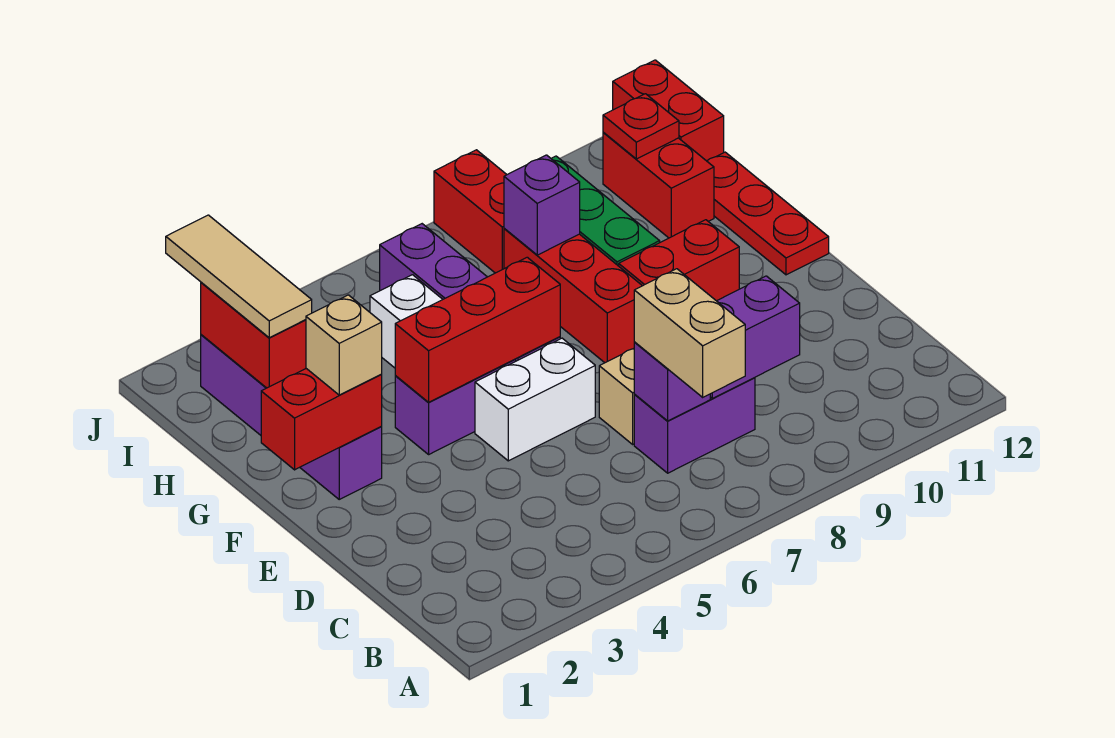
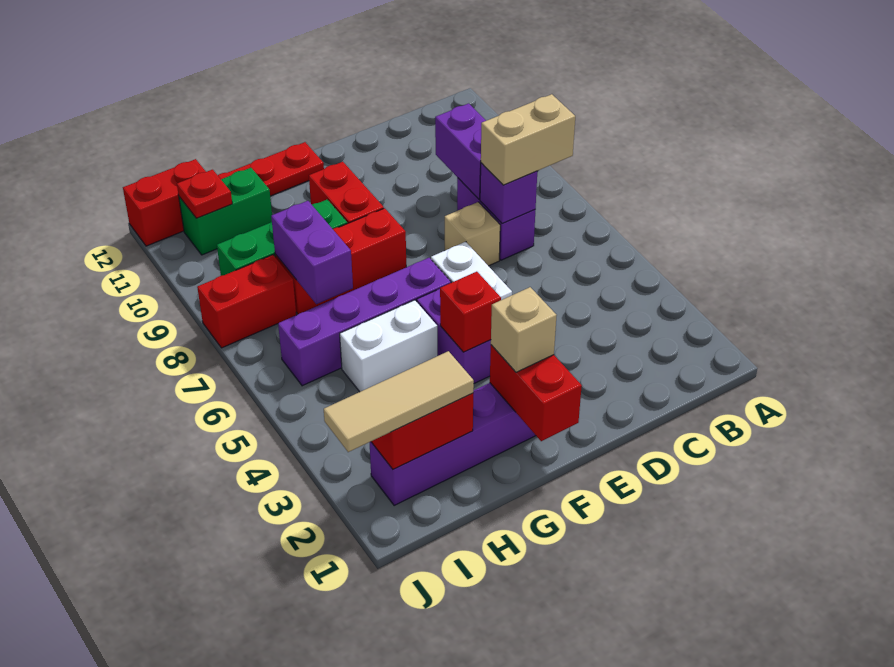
red brick F4:F6 level 2 -> red brick F4 level 2
purple brick H8 level 2 -> purple brick H7:H8 level 2
red brick H11:I11 level 1 -> green brick H11:I11 level 1

